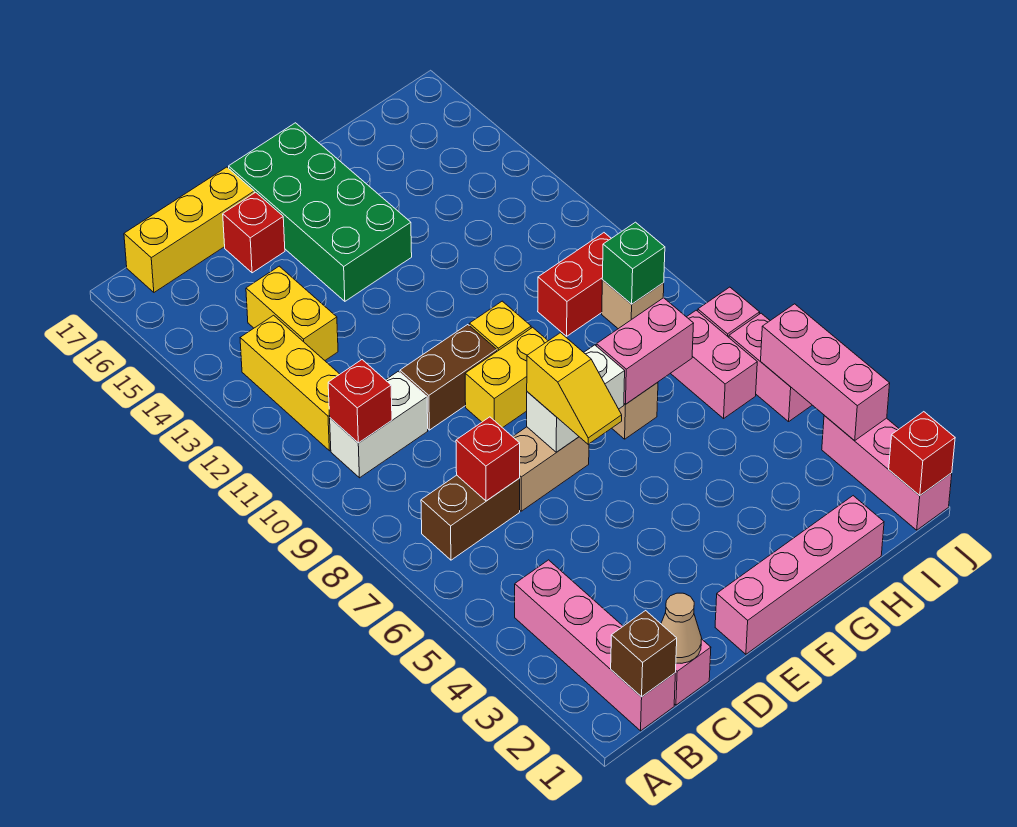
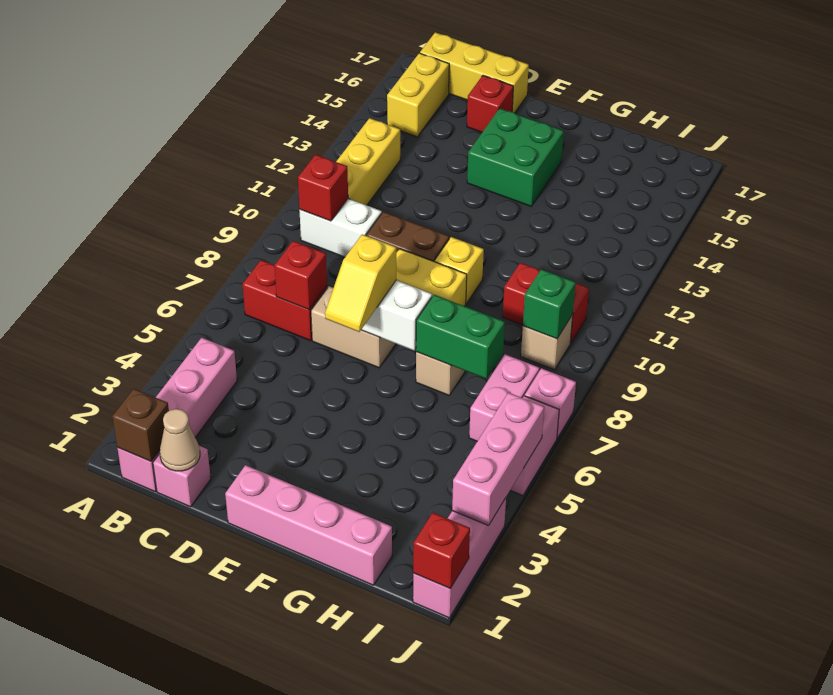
brown brick B7:C7 level 1 -> red brick B7:C7 level 1
yellow brick C13:C14 level 1 -> yellow brick B15:B16 level 1
green brick E14:F17 level 1 -> green brick E14:F15 level 1
pink brick G7:H7 level 2 -> green brick G7:H7 level 2

